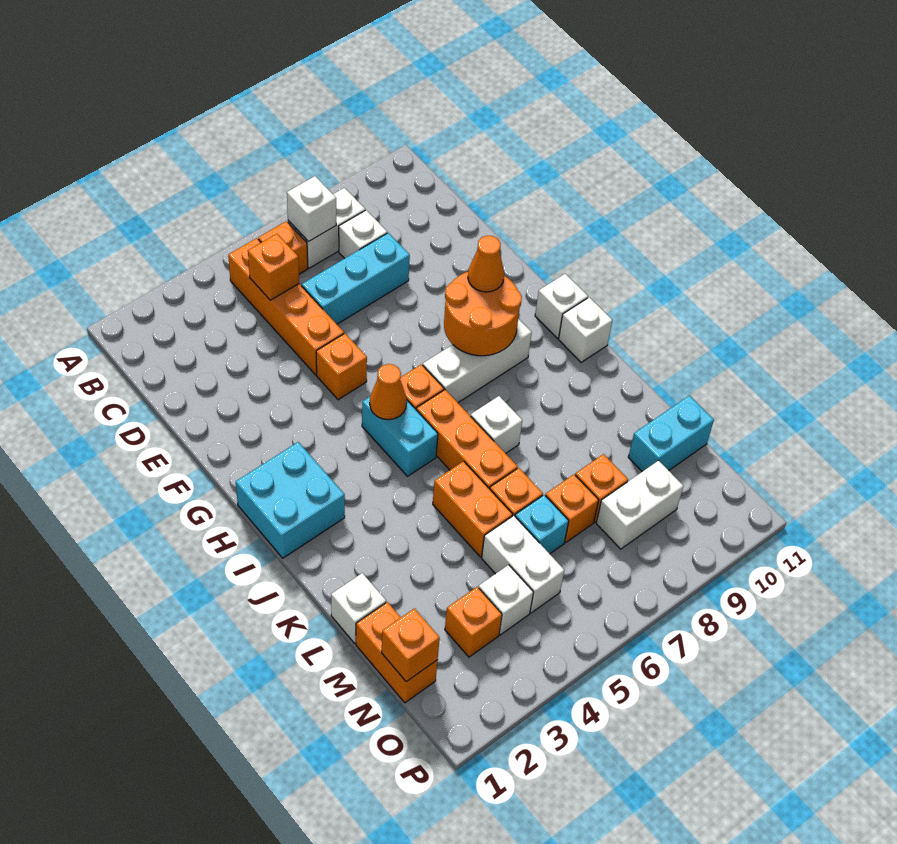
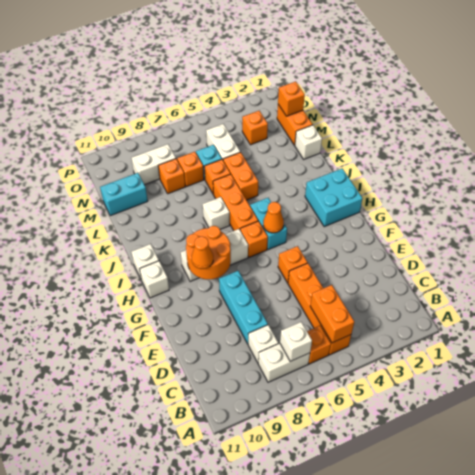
orange brick C5 level 2 -> orange brick B5:C5 level 2
cyan brick D6:D8 level 1 -> cyan brick D8:F8 level 1
white brick N4 level 1 -> none

